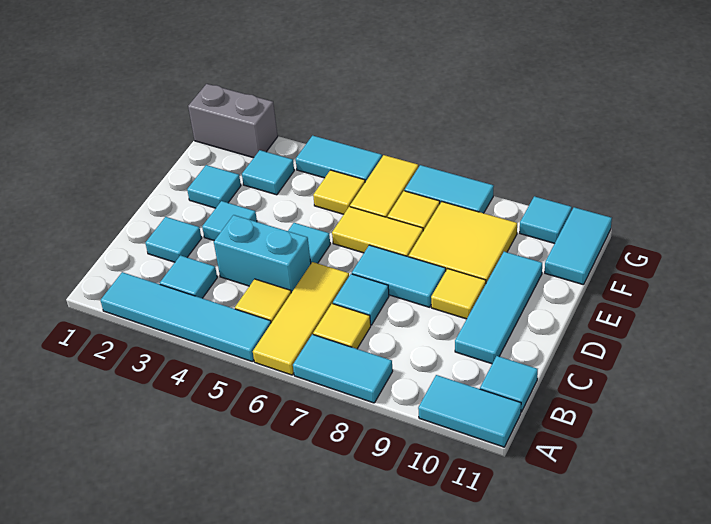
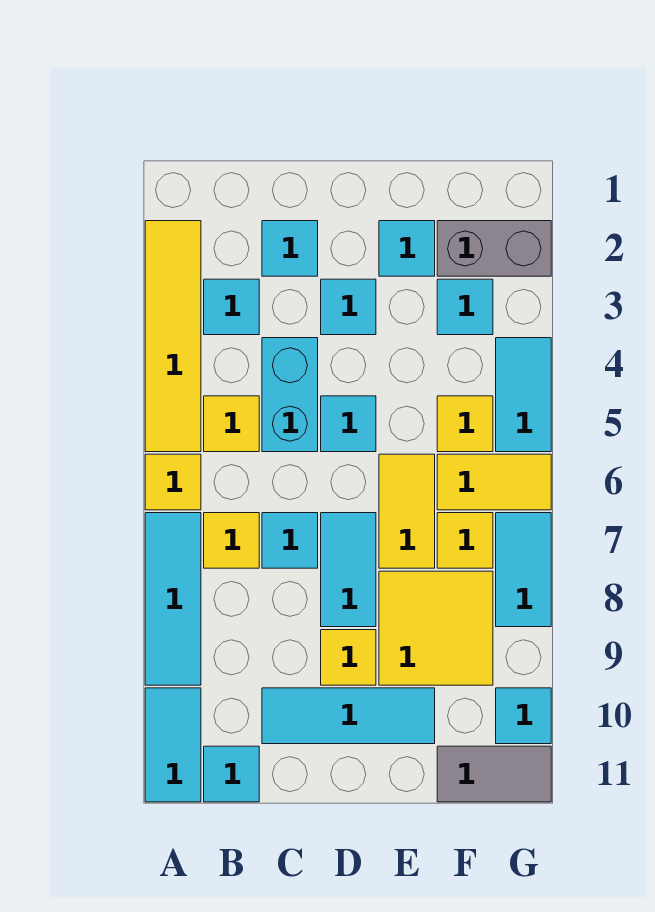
cyan tile A2:A5 level 1 -> yellow tile A2:A5 level 1
yellow tile A6:C6 level 1 -> yellow tile A6 level 1
cyan tile A7:A8 level 1 -> cyan tile A7:A9 level 1
cyan tile F11:G11 level 1 -> grey tile F11:G11 level 1
grey brick G1:G2 level 1 -> grey brick F2:G2 level 1

